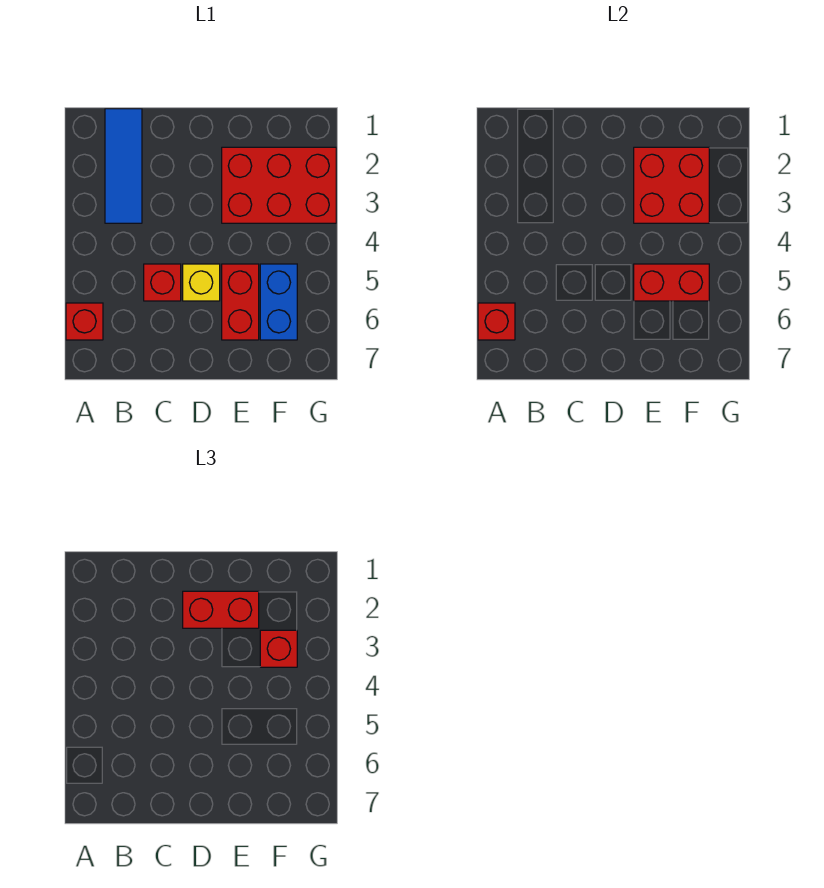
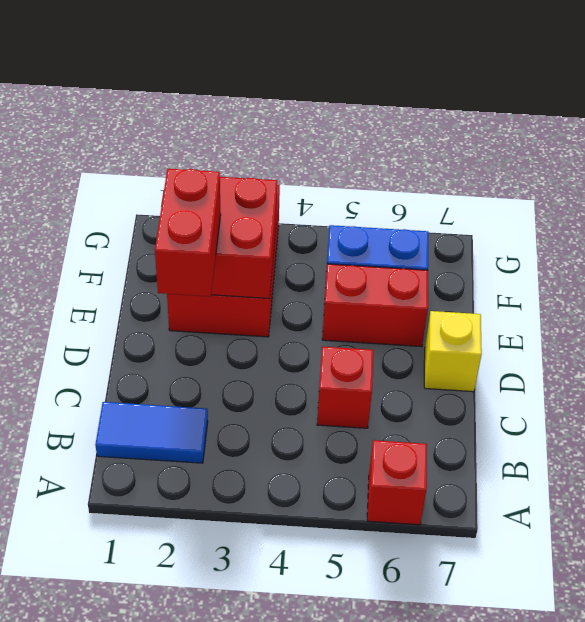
red brick A6 level 2 -> none
blue tile B1:B3 level 1 -> blue tile B1:B2 level 1
yellow brick D5 level 1 -> yellow brick D7 level 1
red brick E5:F5 level 2 -> none
red brick F3 level 3 -> none

